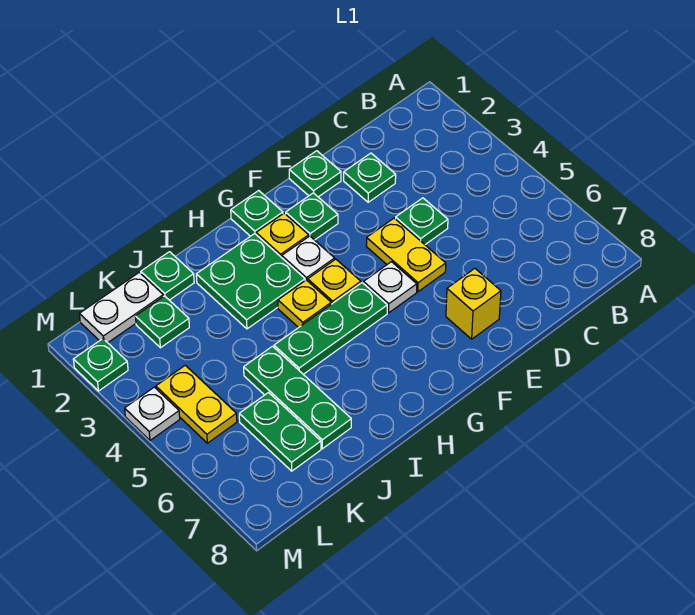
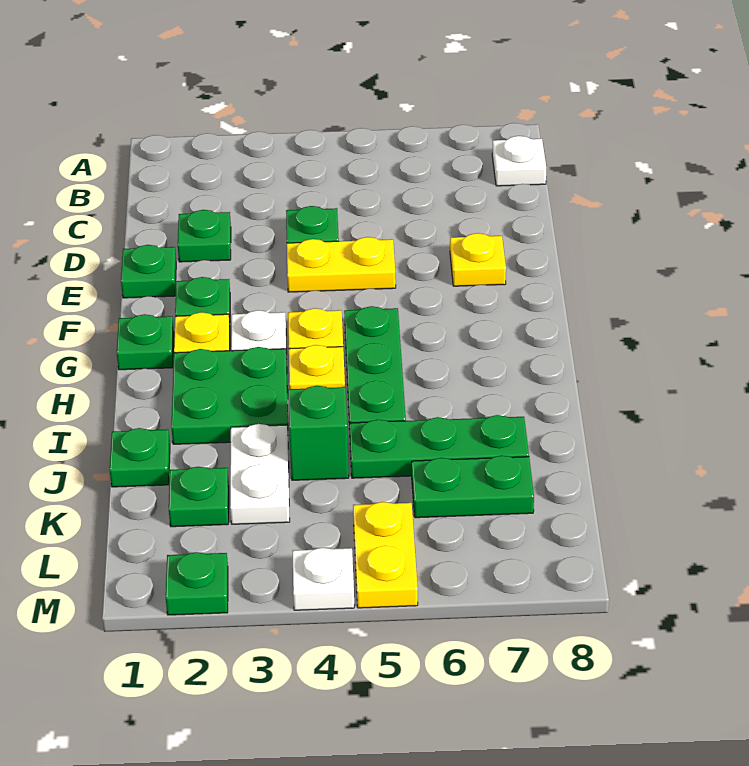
yellow brick E7 level 1 -> yellow plate E7 level 1
white plate F5 level 1 -> white plate B8 level 1
none -> green brick J4 level 1
white plate K1:L1 level 1 -> white plate J3:K3 level 1
yellow plate L4:L5 level 1 -> yellow plate L5:M5 level 1

